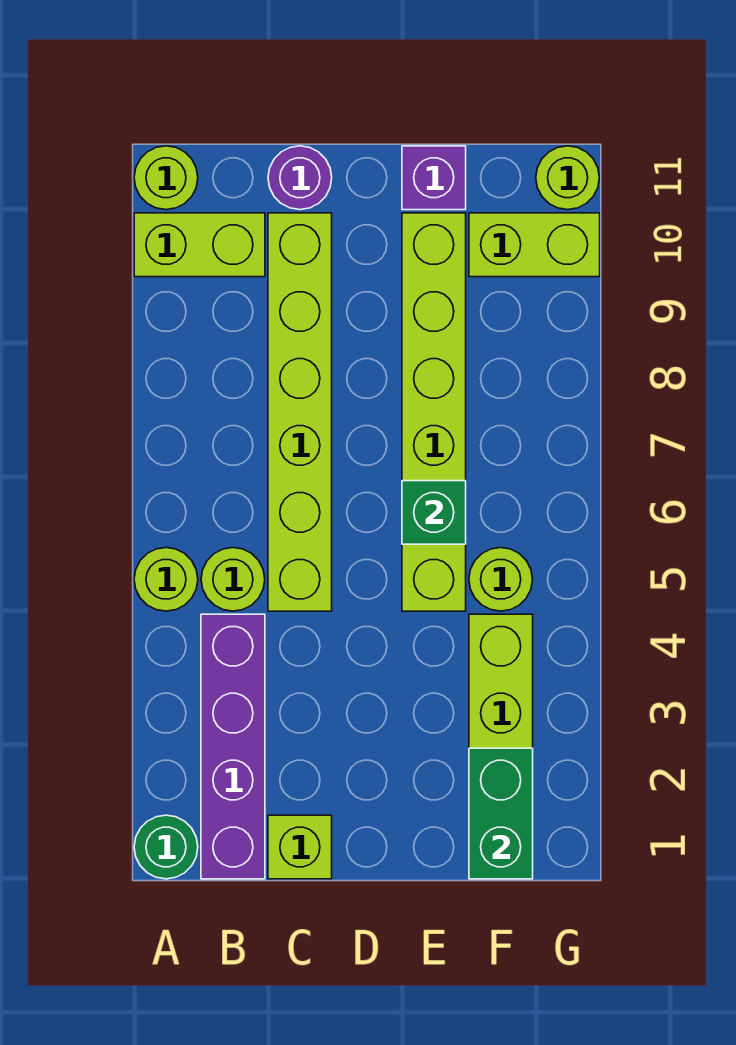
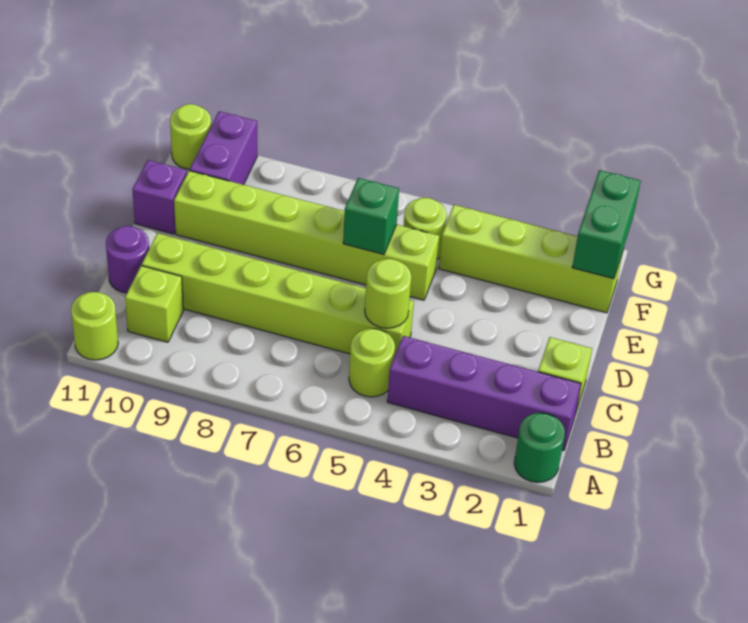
lime round brick A5 level 1 -> lime round brick C5 level 2
lime brick A10:B10 level 1 -> lime brick B10 level 1
green brick F1:F2 level 2 -> green brick F1:G1 level 2
lime brick F10:G10 level 1 -> purple brick F10:G10 level 1

